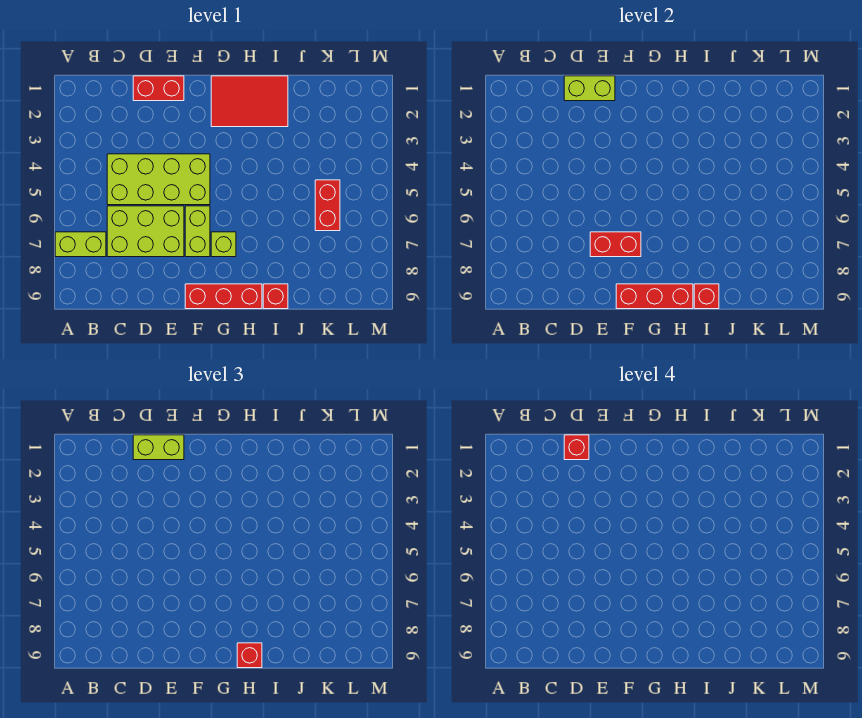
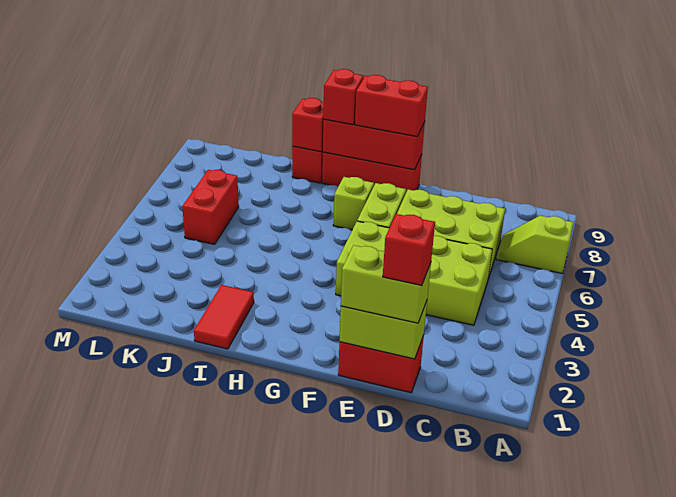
lime brick A7:B7 level 1 -> lime slope A7:B7 level 1 top A
red brick E7:F7 level 2 -> red brick F9:G9 level 3
red tile G1:I2 level 1 -> red tile I1:I2 level 1

